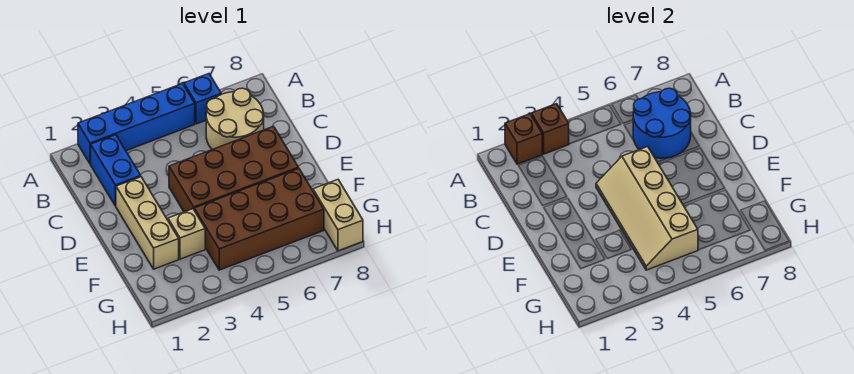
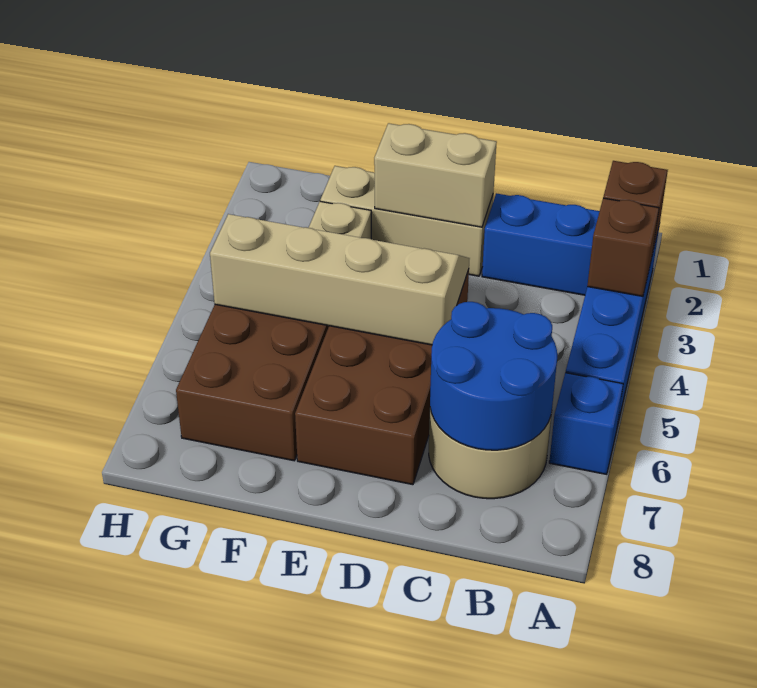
tan brick G8:H8 level 1 -> tan brick D2:E2 level 2

